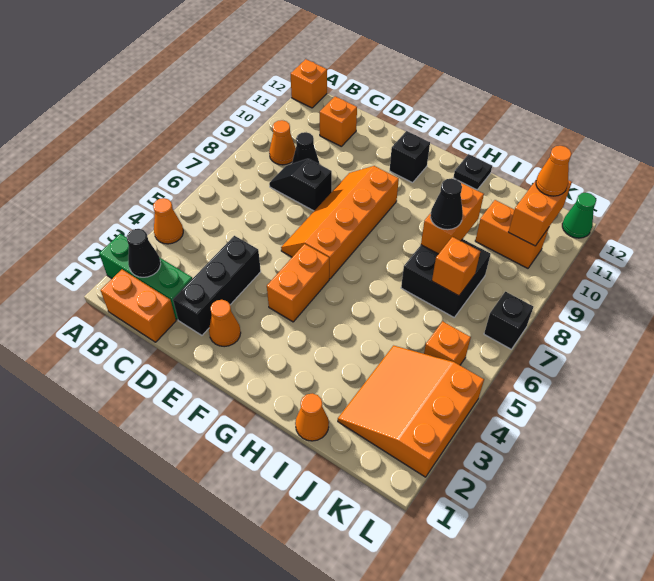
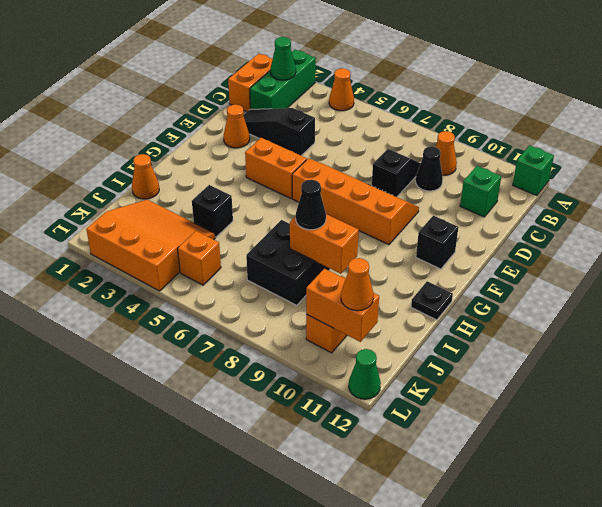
orange brick A12 level 1 -> green brick A12 level 1
black cone B2 level 2 -> green cone B2 level 2
orange brick C11 level 1 -> green brick C11 level 1
black brick D2:D4 level 1 -> black slope D2:D4 level 1 top 4
orange brick J7 level 2 -> none
black brick L7 level 1 -> black brick I4 level 1

